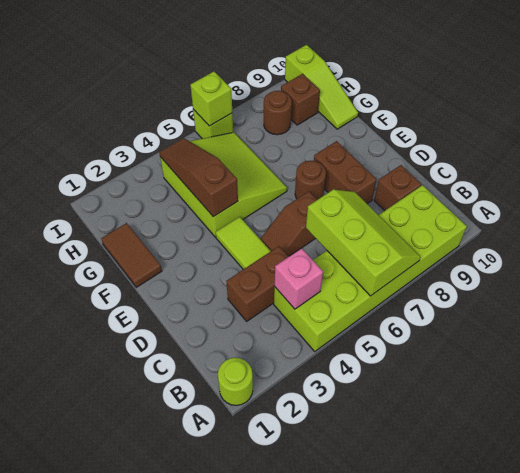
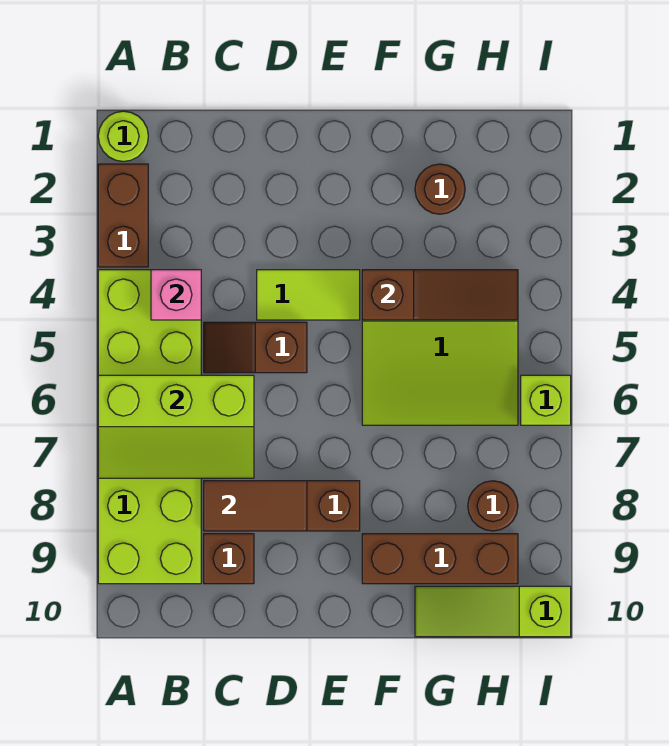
brown brick C3:C4 level 1 -> brown brick A2:A3 level 1
brown slope D5:D6 level 1 top 6 -> brown slope C5:D5 level 1 top D
brown round brick E7 level 1 -> brown round brick G2 level 1
brown tile F1:G1 level 1 -> brown tile C8:D8 level 2
brown brick H9 level 1 -> brown brick F9:H9 level 1
lime brick I6 level 2 -> none

